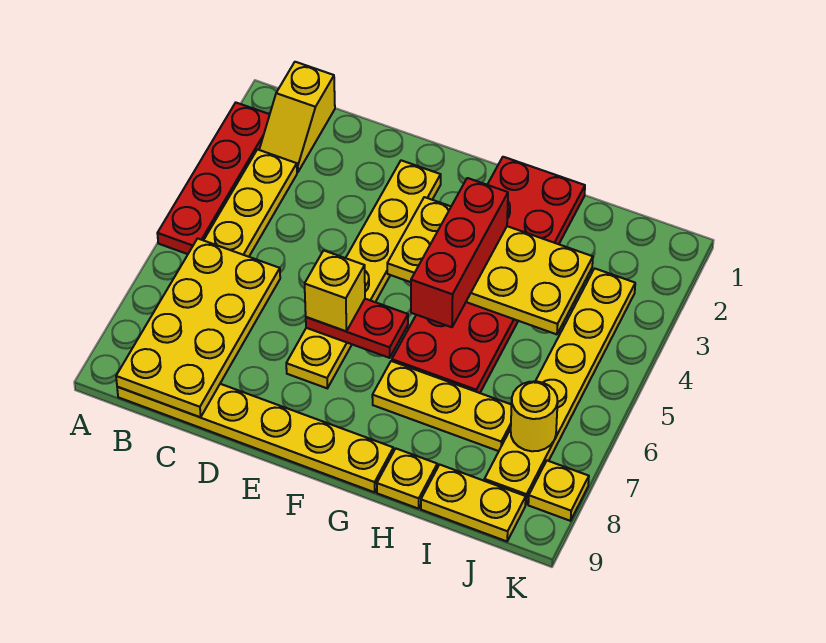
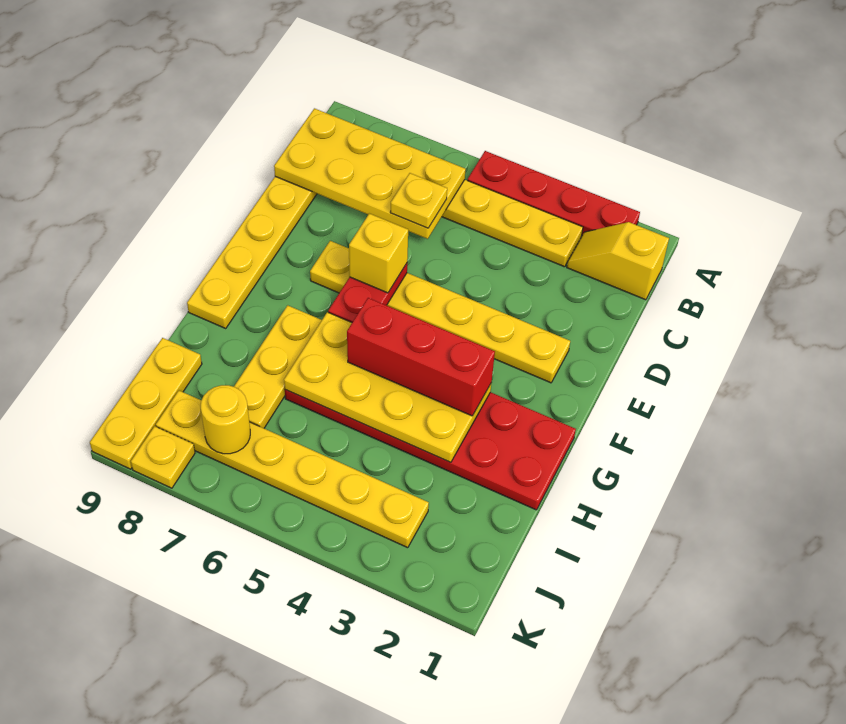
yellow plate F3:I4 level 2 -> yellow plate G3:H6 level 2
yellow plate H9 level 1 -> yellow plate C6 level 3
yellow plate I9:J9 level 1 -> yellow plate I9:K9 level 1

